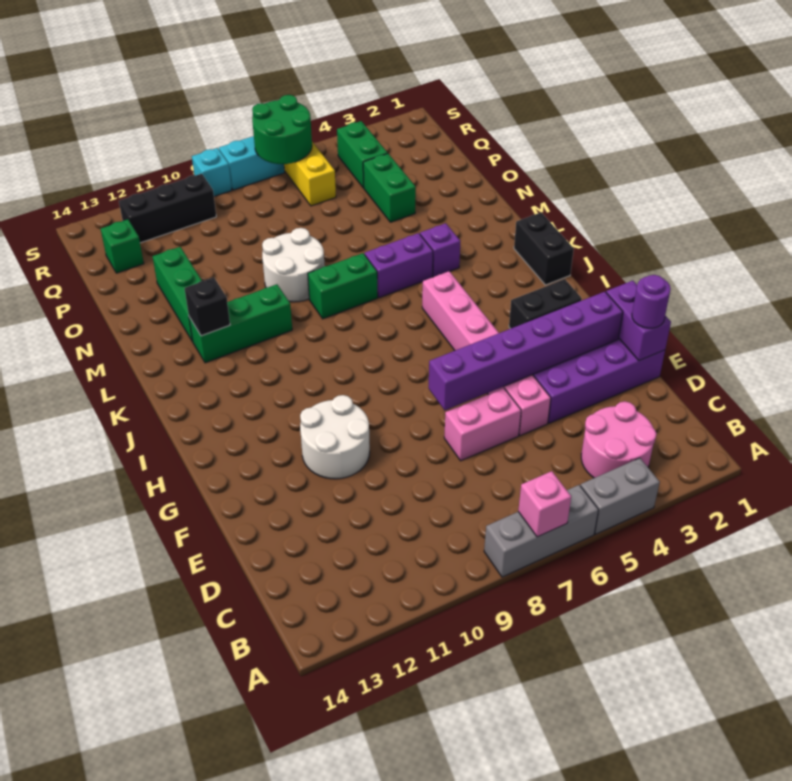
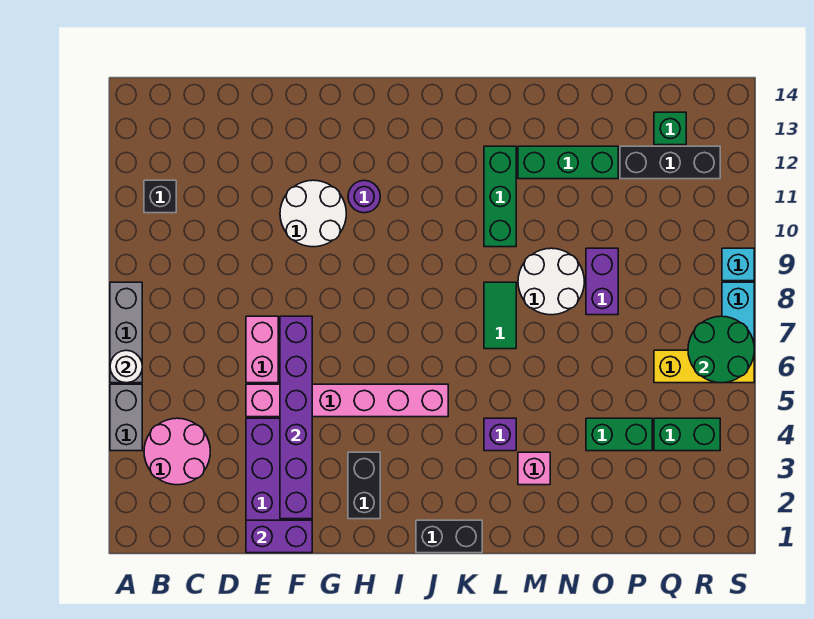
none -> white round brick A6 level 2
pink brick A7 level 2 -> pink brick M3 level 1
purple round brick E1 level 3 -> purple round brick H11 level 1
purple brick L5:L6 level 1 -> purple brick O8:O9 level 1
green brick L7:L8 level 1 -> green tile L7:L8 level 1
black brick L12 level 2 -> black brick B11 level 1
black brick R10:R12 level 1 -> black brick P12:R12 level 1

